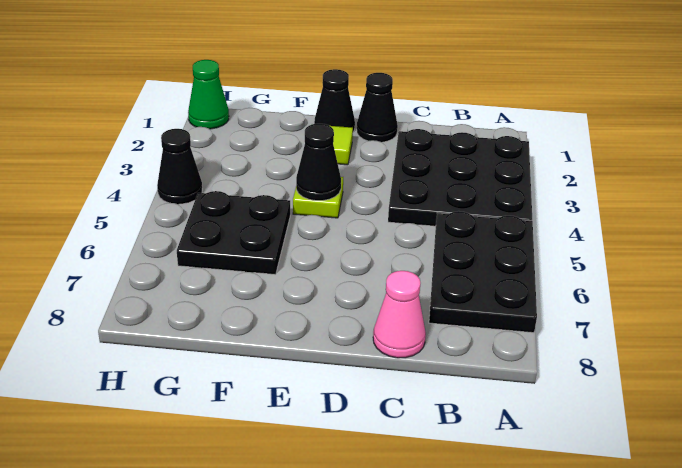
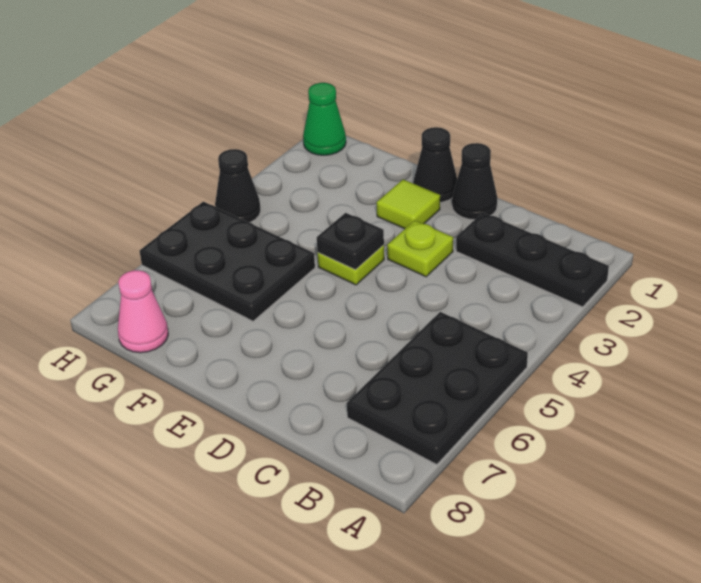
black plate A2:C4 level 1 -> black plate A2:C2 level 1
pink cone C8 level 1 -> pink cone G8 level 1
none -> lime plate D3 level 1
black cone E4 level 2 -> black plate E4 level 2
black plate F5:G6 level 1 -> black plate F5:H6 level 1

